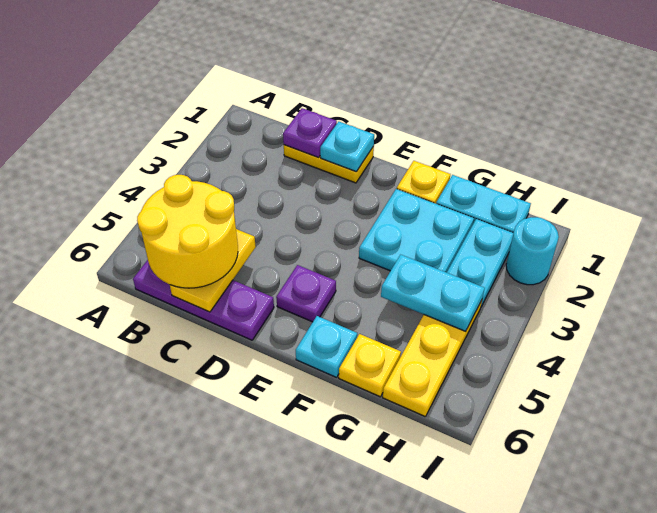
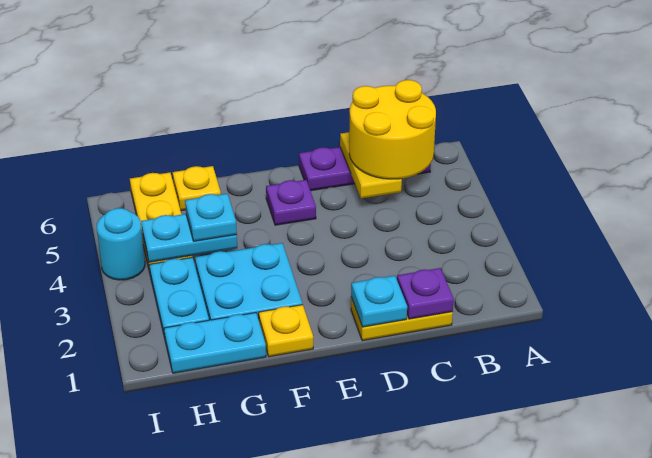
cyan plate F6 level 1 -> cyan plate G4 level 3
cyan round brick I2 level 1 -> cyan round brick I4 level 1

